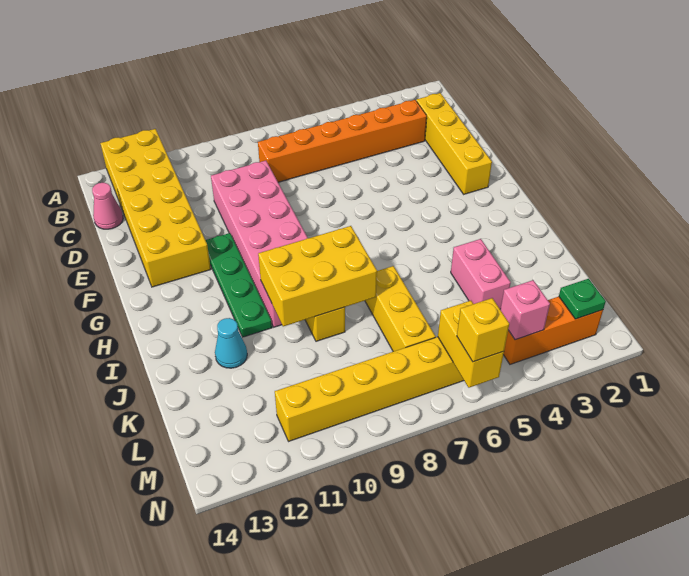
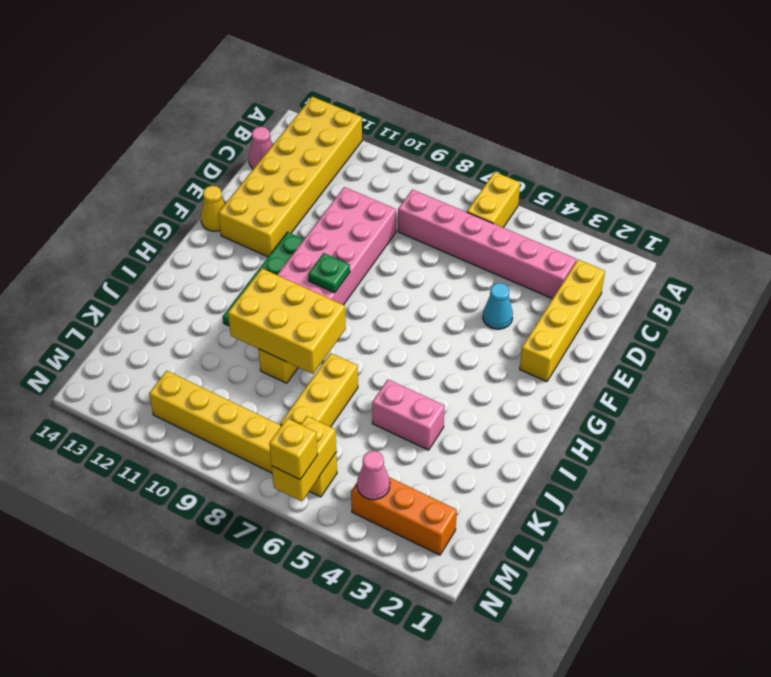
none -> yellow brick A6:B6 level 1
orange brick C3:C8 level 1 -> pink brick C3:C8 level 1
none -> yellow cone F14 level 1
pink brick J4:K4 level 1 -> pink brick J4:J5 level 1
cyan cone J12 level 1 -> cyan cone E4 level 1
green plate M2 level 2 -> green plate G9 level 2
pink brick M4 level 2 -> pink cone M4 level 2

